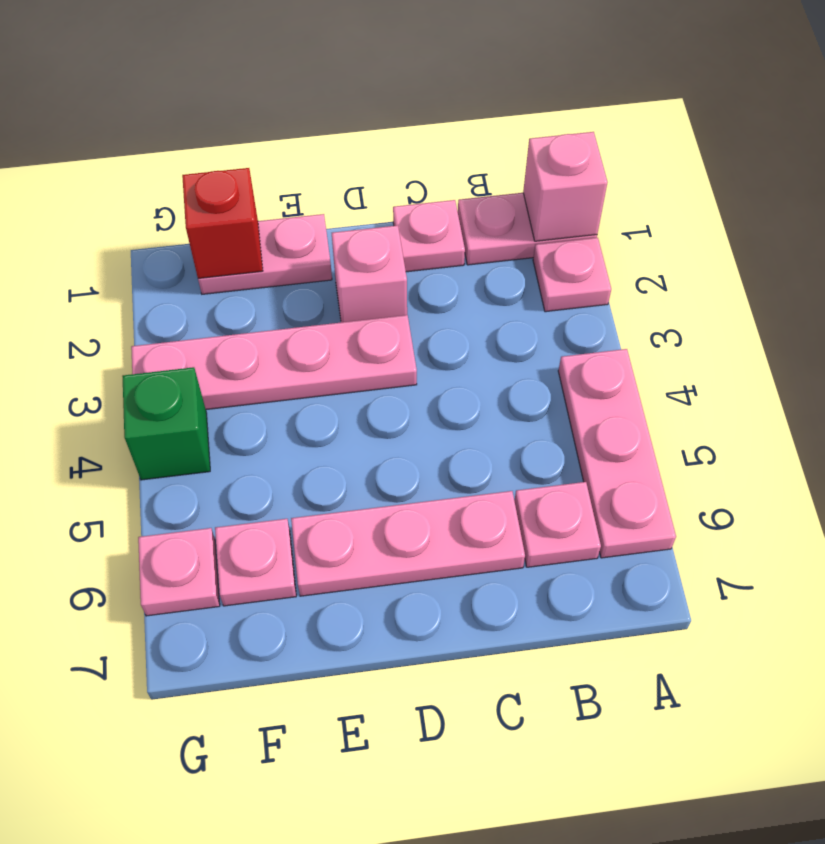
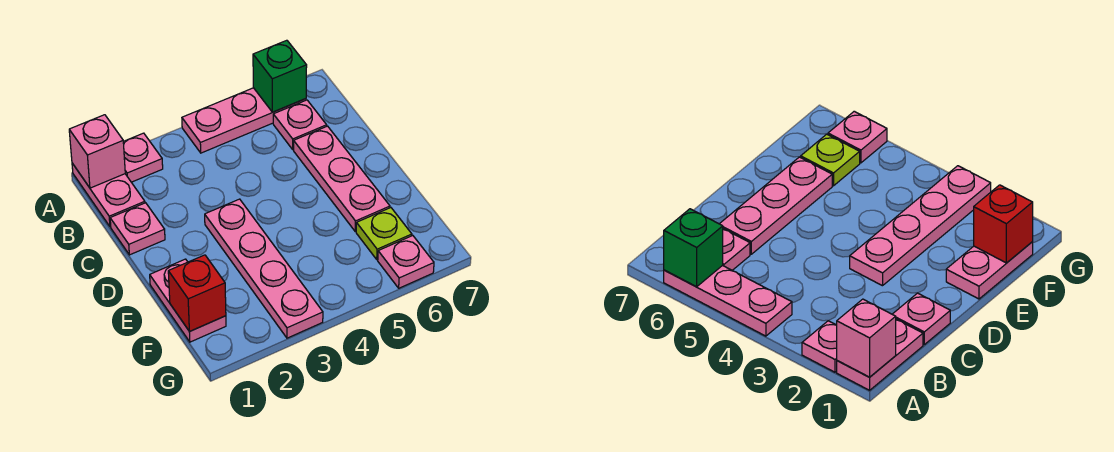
pink brick D2 level 1 -> none
pink plate F6 level 1 -> lime plate F6 level 1
green brick G4 level 1 -> green brick A6 level 2

